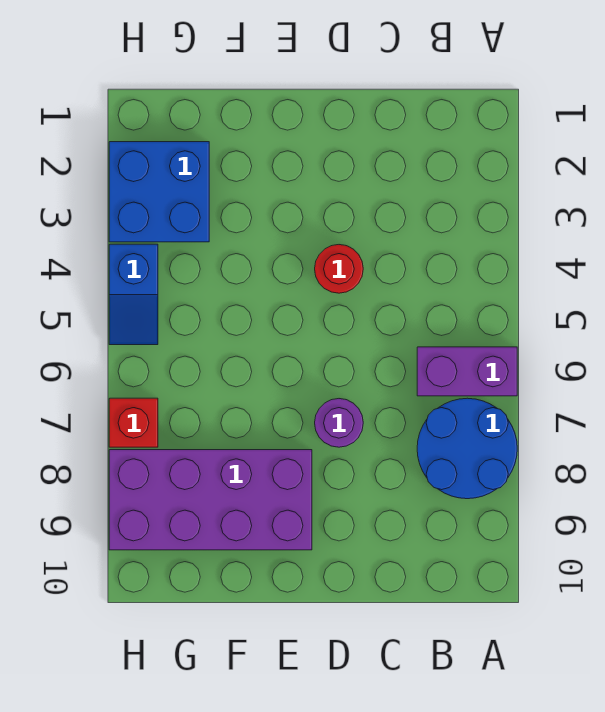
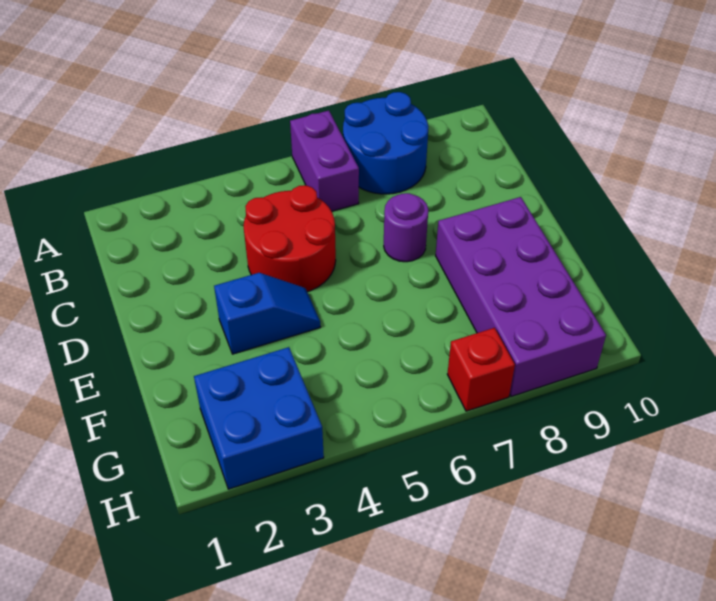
red round brick D4 level 1 -> red round brick C4:D5 level 1
blue slope H4:H5 level 1 top 4 -> blue slope E3:E4 level 1 top 3

